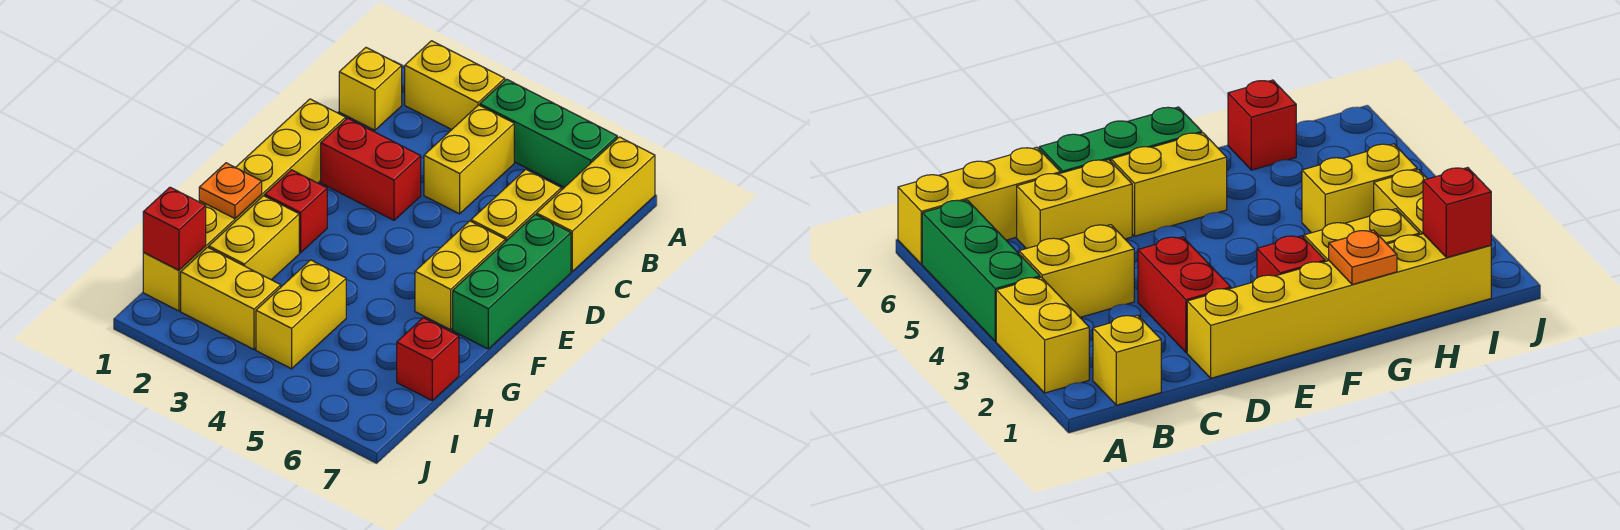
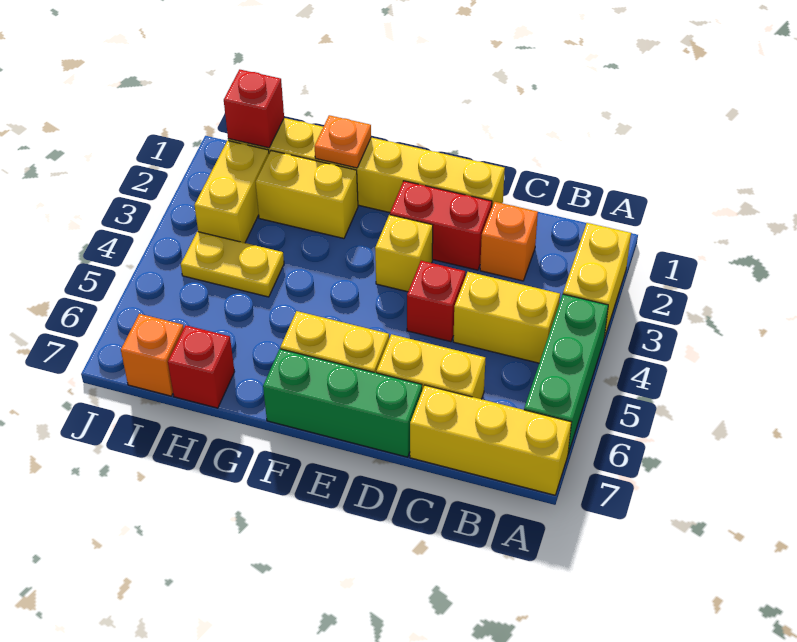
yellow brick B1 level 1 -> yellow brick E3 level 1
none -> orange brick C2 level 1
red brick D2:D3 level 1 -> red brick D2:E2 level 1
red brick F2 level 1 -> red brick D4 level 1
yellow brick H4:I4 level 1 -> yellow plate H4:I4 level 1
none -> orange brick I7 level 1

